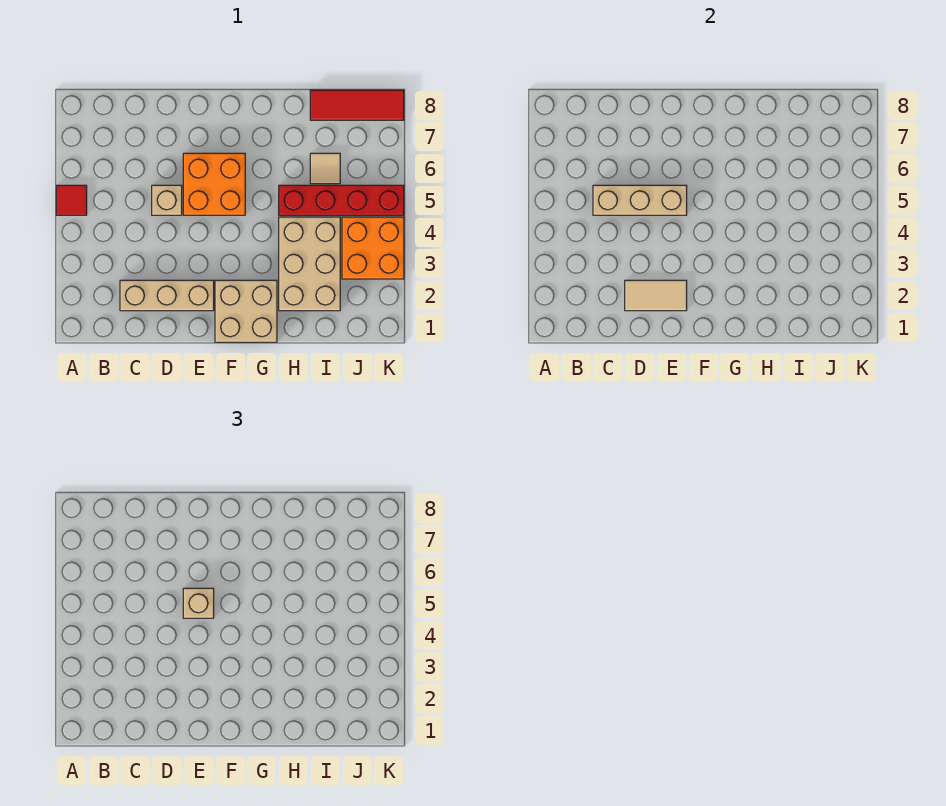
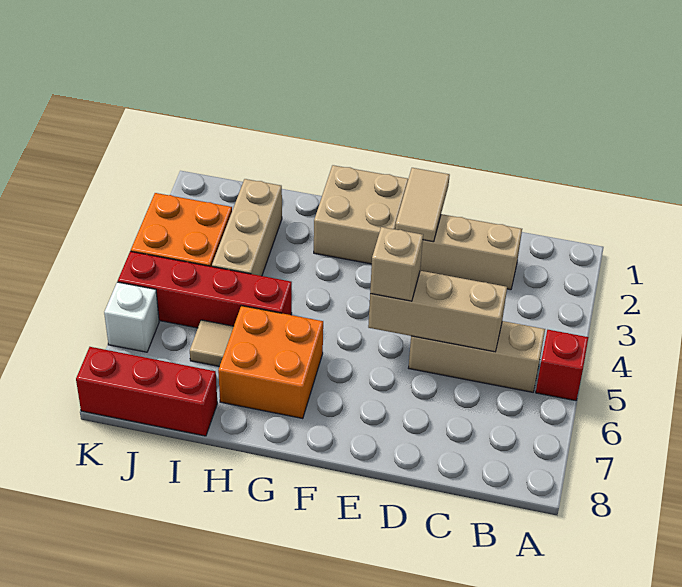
red tile A5 level 1 -> red brick A5 level 1
tan tile D2:E2 level 2 -> tan tile E1:E2 level 2
tan brick D5 level 1 -> tan brick B5:D5 level 1
orange brick E5:F6 level 1 -> orange brick G6:H7 level 1
tan brick H2:I4 level 1 -> tan brick I2:I4 level 1
red tile I8:K8 level 1 -> red brick I8:K8 level 1
none -> white brick K6 level 1

